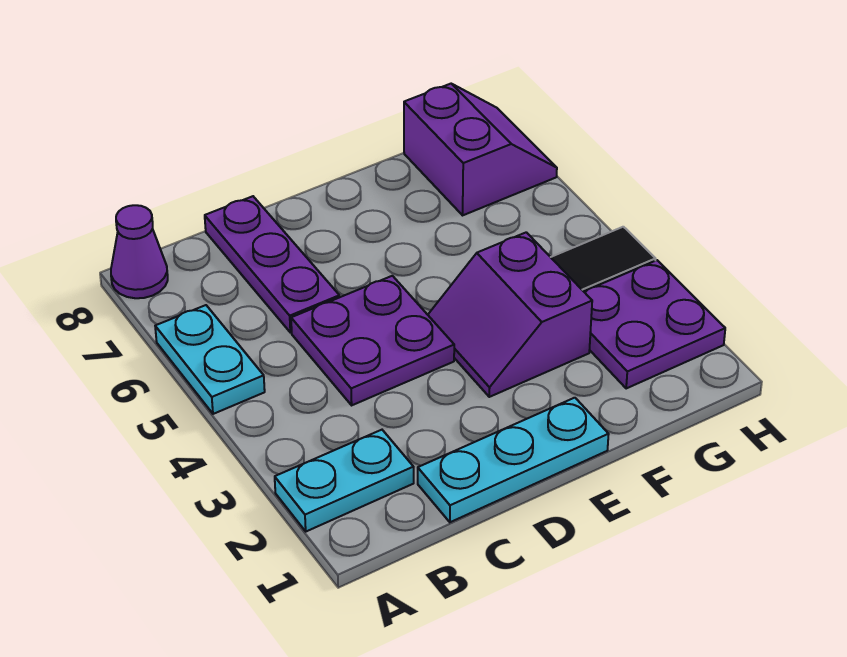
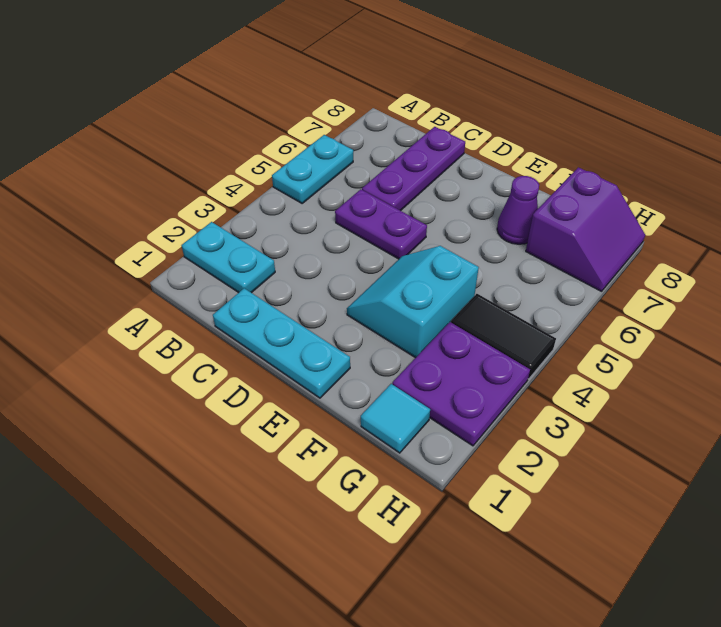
purple cone A8 level 1 -> purple cone F7 level 1
purple plate C4:D5 level 1 -> purple plate C5:D5 level 1
purple slope E3:F4 level 1 top F -> cyan slope E3:F4 level 1 top F
none -> cyan tile G1 level 1

